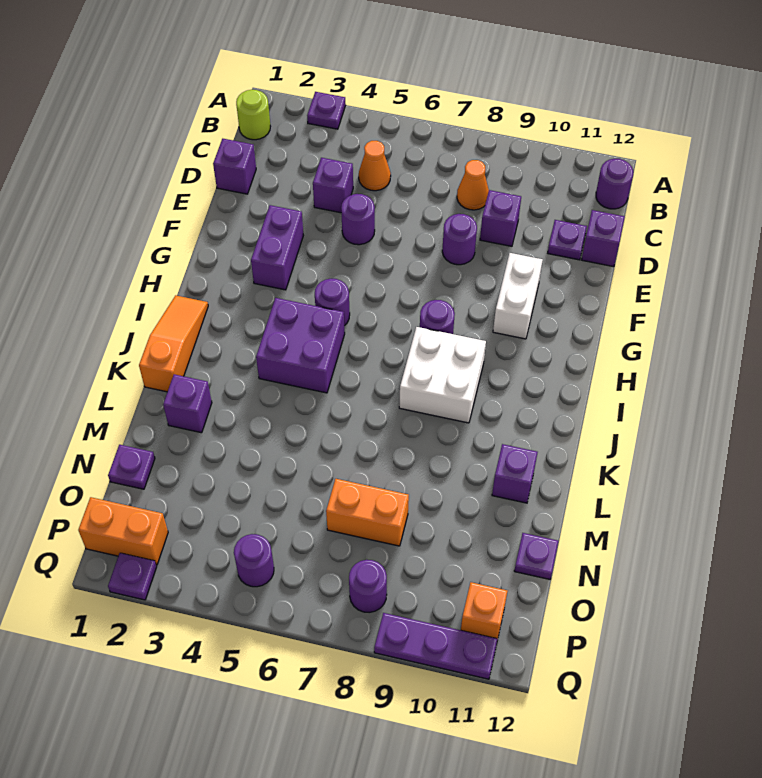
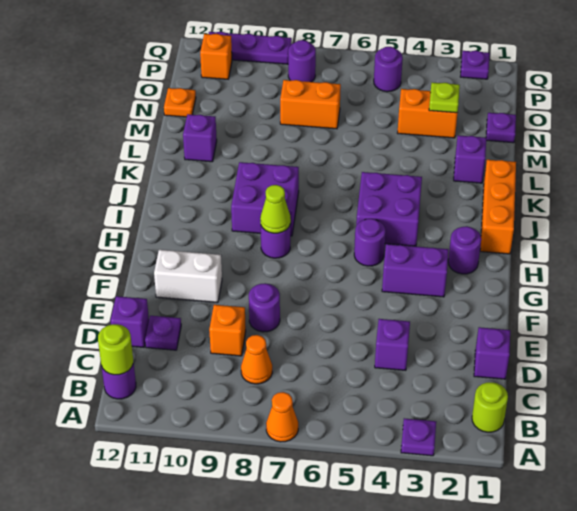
none -> lime round brick B12 level 2
orange cone C5 level 1 -> orange cone A7 level 1
purple brick D9 level 1 -> orange brick D9 level 1
purple round brick E5 level 1 -> purple round brick H2 level 1
purple brick F3:G3 level 1 -> purple brick G3:G4 level 1
white brick F10:G10 level 1 -> white brick F10:F11 level 1
none -> lime cone H8 level 2
orange slope I1:K1 level 1 top K -> orange brick I1:K1 level 1
white brick I8:J9 level 1 -> purple brick I8:J9 level 1
none -> lime plate N3 level 2
purple plate N12 level 1 -> orange plate N12 level 1
orange brick P1:P2 level 1 -> orange brick N3:N4 level 1

